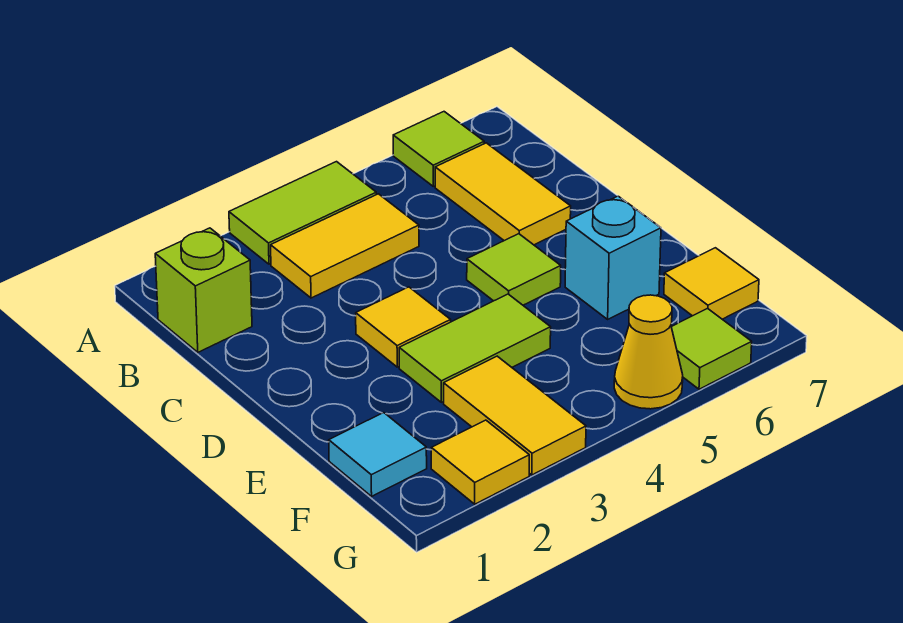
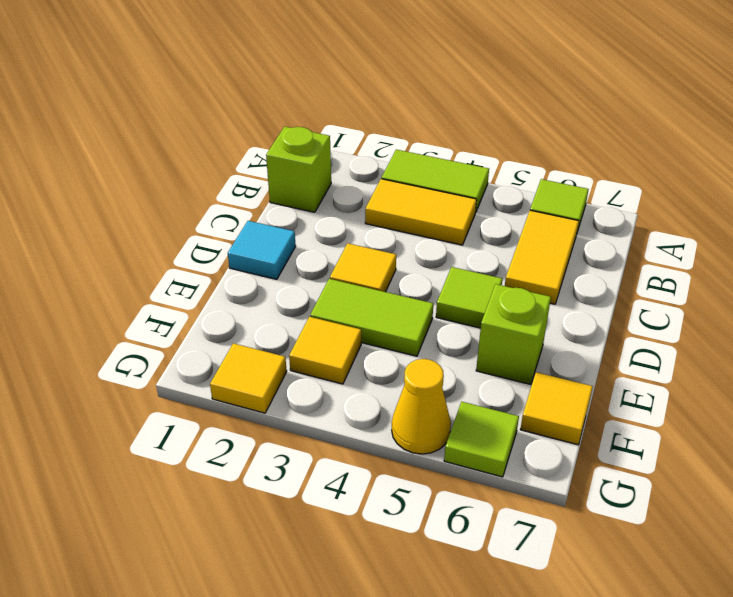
cyan brick E6 level 1 -> lime brick E6 level 1
cyan tile F1 level 1 -> cyan tile D1 level 1
yellow tile F3:G3 level 1 -> yellow tile F3 level 1

